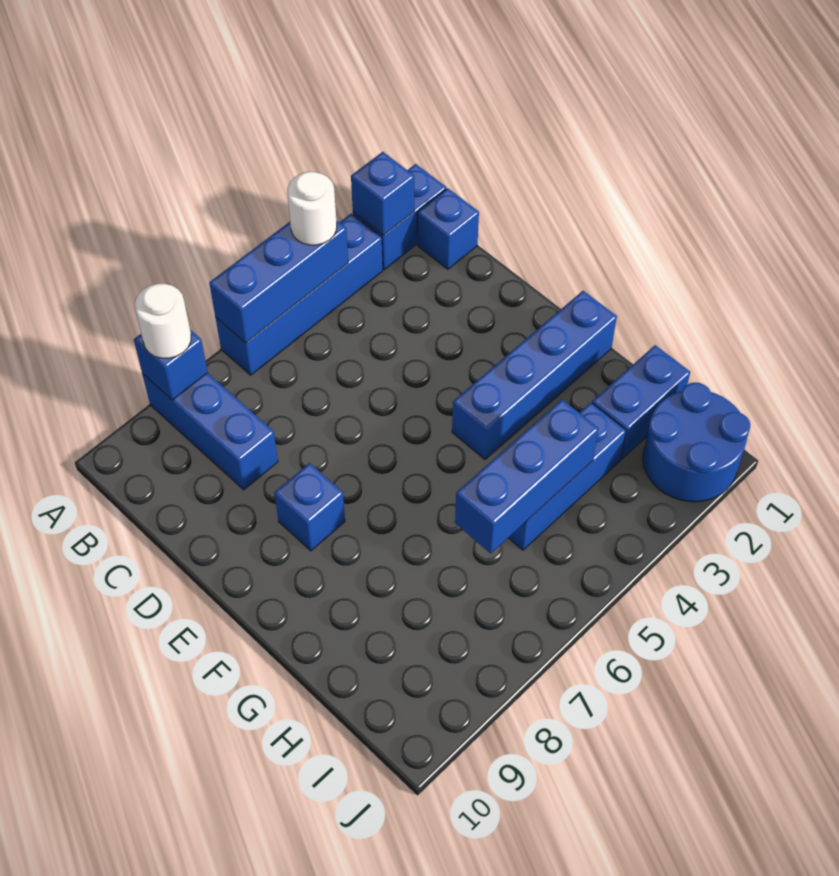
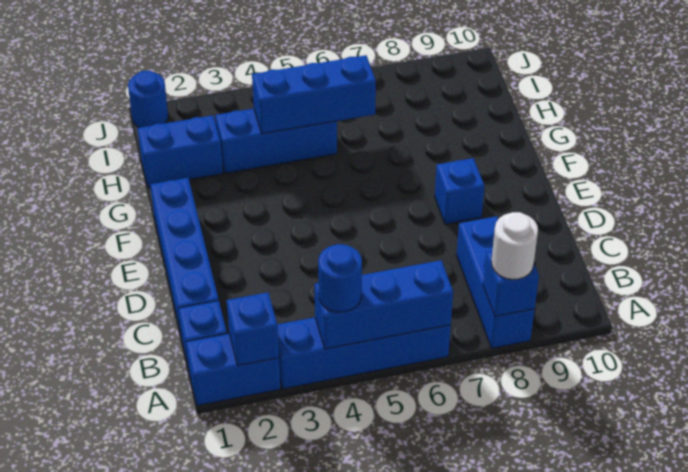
white round brick A4 level 3 -> blue round brick A4 level 3
blue brick F1:F4 level 1 -> blue brick C1:F1 level 1
blue round brick I1:J2 level 1 -> blue round brick J1 level 1

